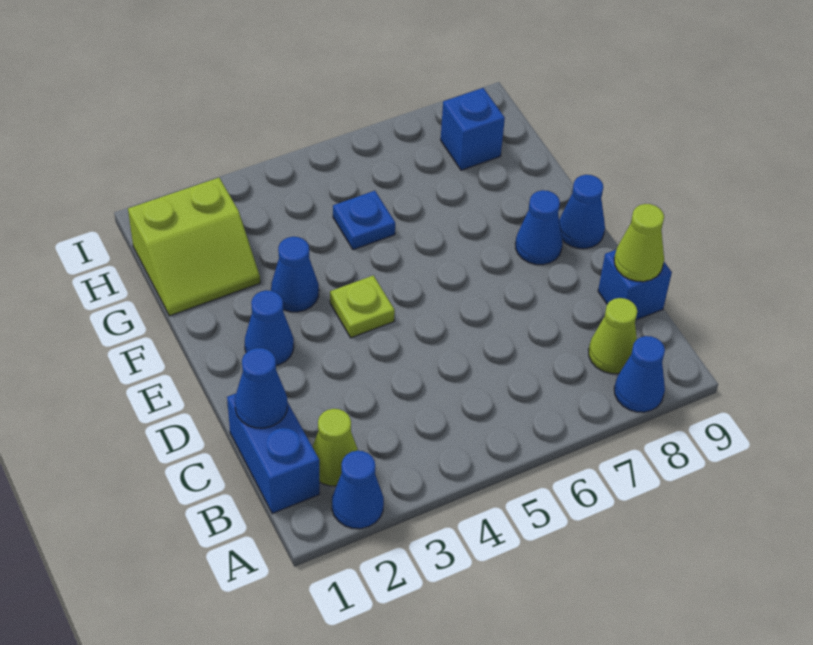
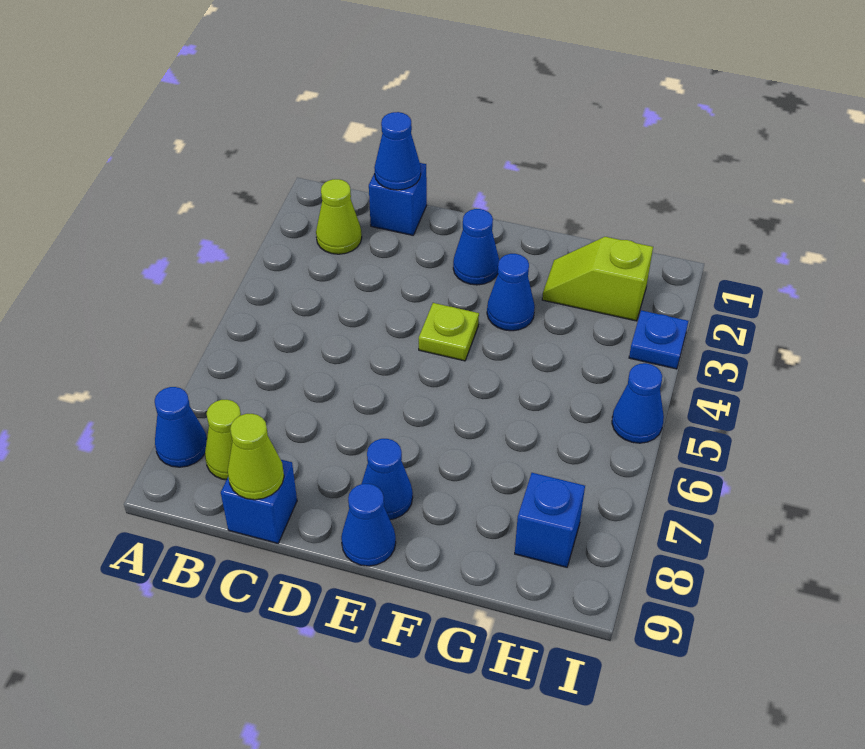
blue cone A2 level 1 -> blue cone I5 level 1
blue brick B1:C1 level 1 -> blue brick C1 level 1
lime slope G1:H2 level 1 top H -> lime slope G2:H2 level 1 top H
blue plate G5 level 1 -> blue plate I3 level 1

